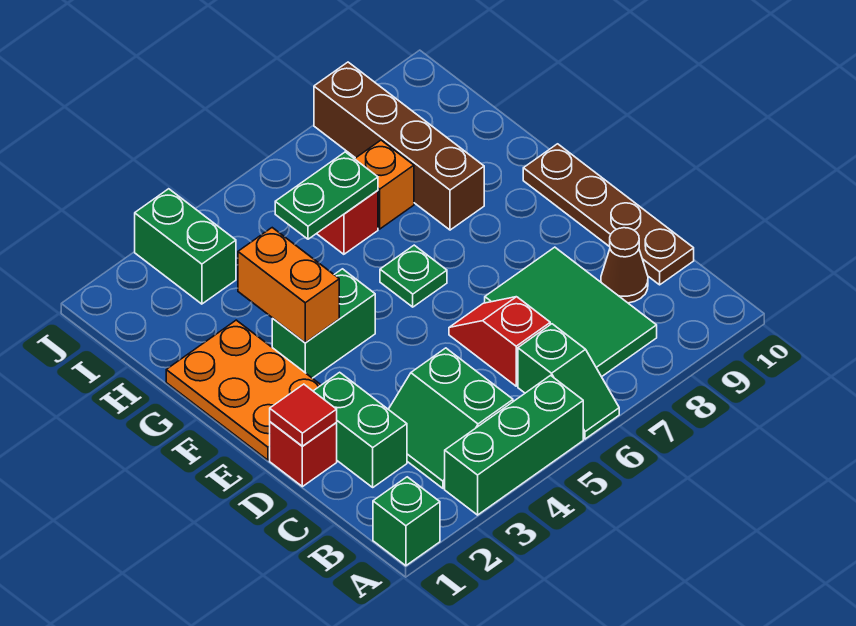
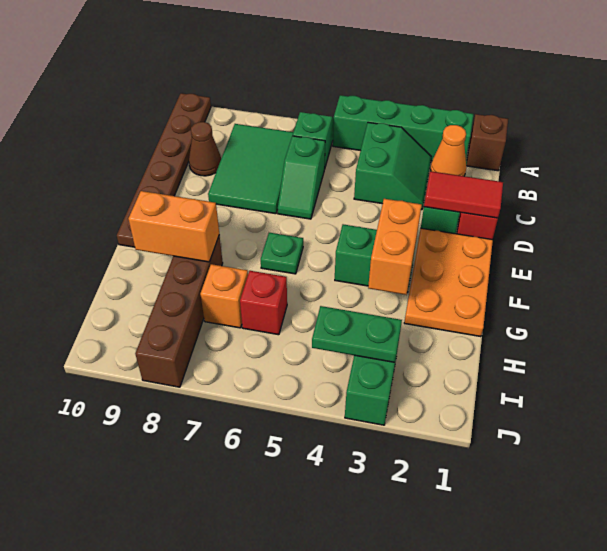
green brick A1 level 1 -> brown brick A1 level 1
green brick A3:A5 level 1 -> green brick A2:A5 level 1
none -> orange cone C2 level 2
red slope C6:D6 level 1 top C -> green slope C6:D6 level 1 top C
brown plate C10:F10 level 1 -> brown plate A10:F10 level 1
red tile D1 level 2 -> red tile D1:D2 level 2
none -> orange brick G8:G9 level 2
green plate H5:H6 level 2 -> green plate I3:I4 level 2

